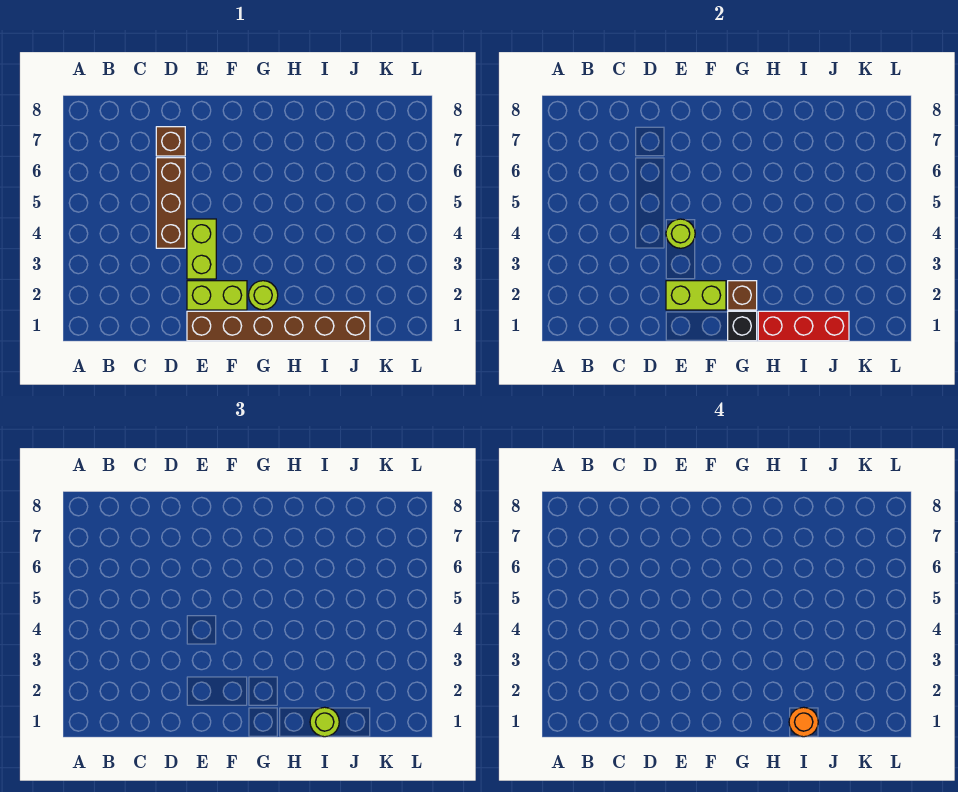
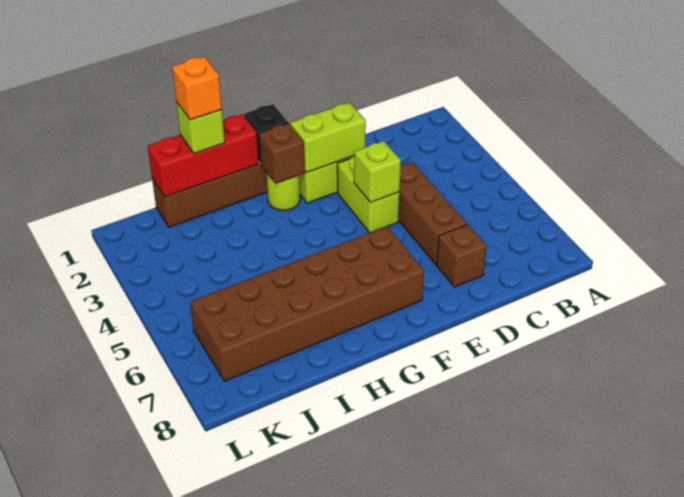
lime round brick E4 level 2 -> lime brick E4 level 2
none -> brown brick F6:K7 level 1
lime round brick I1 level 3 -> lime brick I1 level 3
orange round brick I1 level 4 -> orange brick I1 level 4

